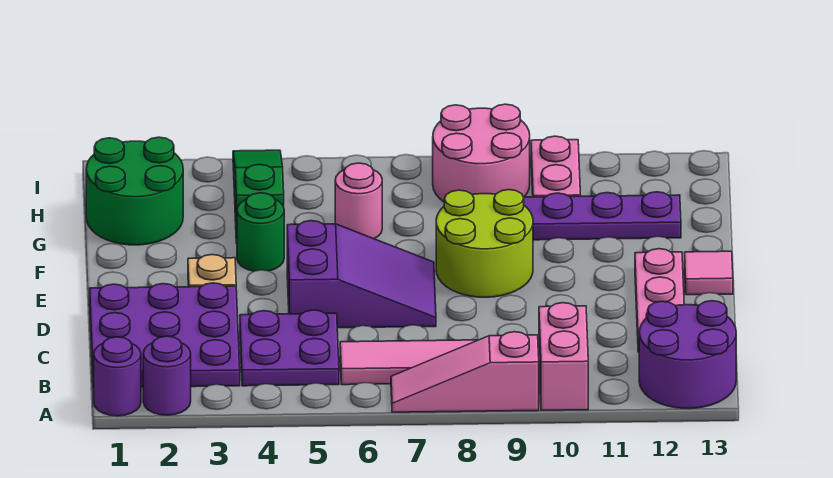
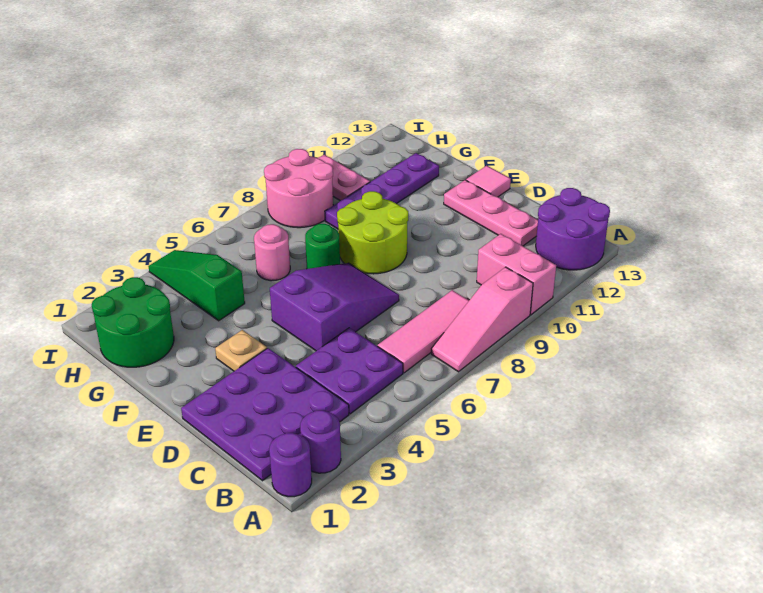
green round brick F4 level 1 -> green round brick F7 level 1

